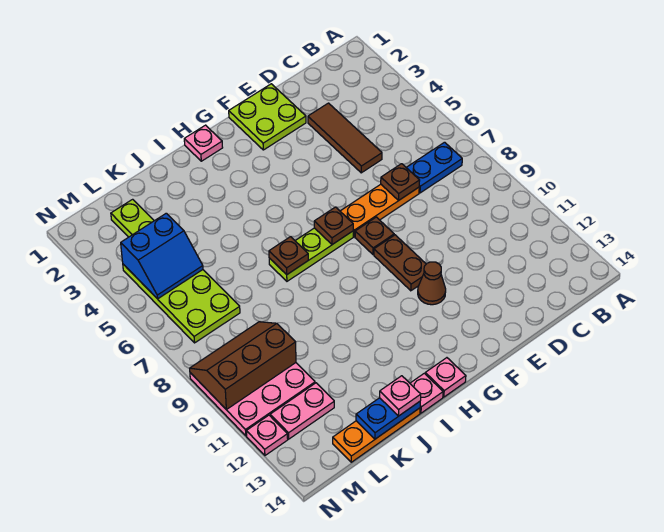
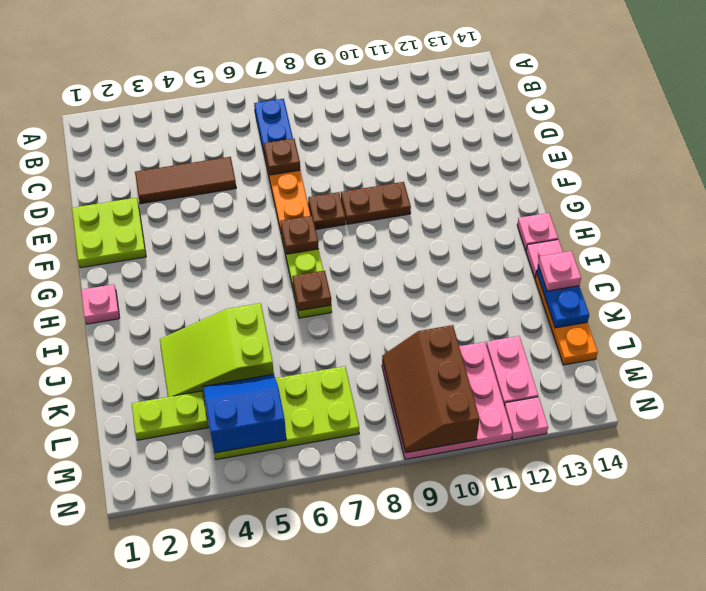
brown cone F11 level 1 -> none
none -> lime slope J3:K5 level 1 top 5
blue slope L4:M5 level 2 top 4 -> blue slope L4:M5 level 2 top M

